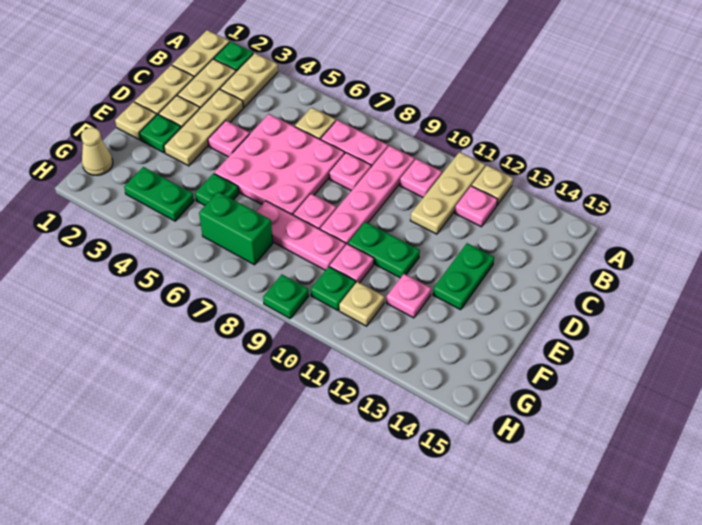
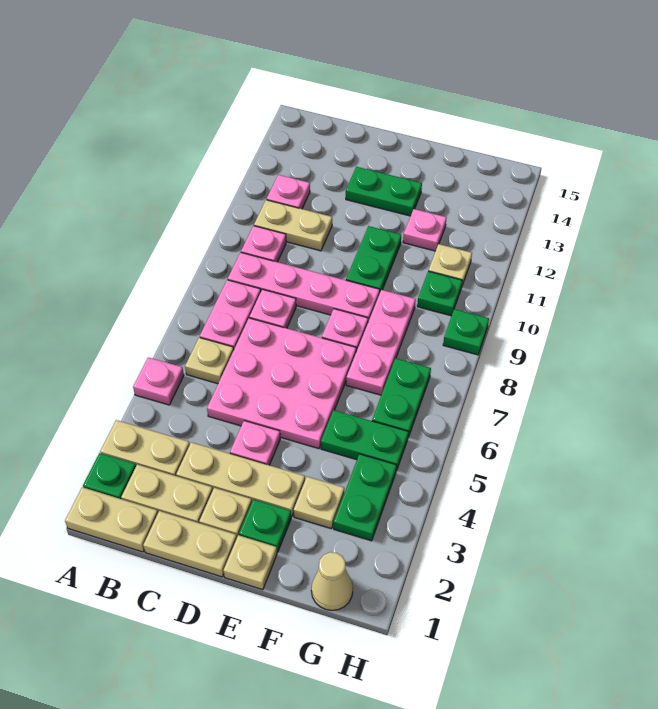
tan plate A11:C11 level 1 -> tan plate B11:C11 level 1
tan plate A12 level 1 -> tan plate F3 level 1
green plate F5 level 1 -> green plate F5:G5 level 1
pink plate F10 level 1 -> pink plate A5 level 1
green brick G6:G7 level 1 -> green plate G6:G7 level 1

